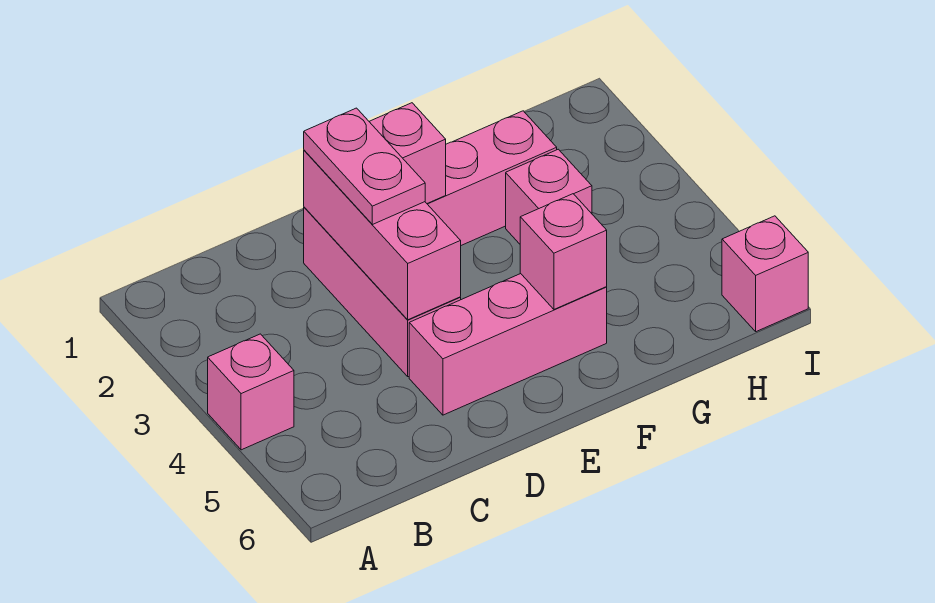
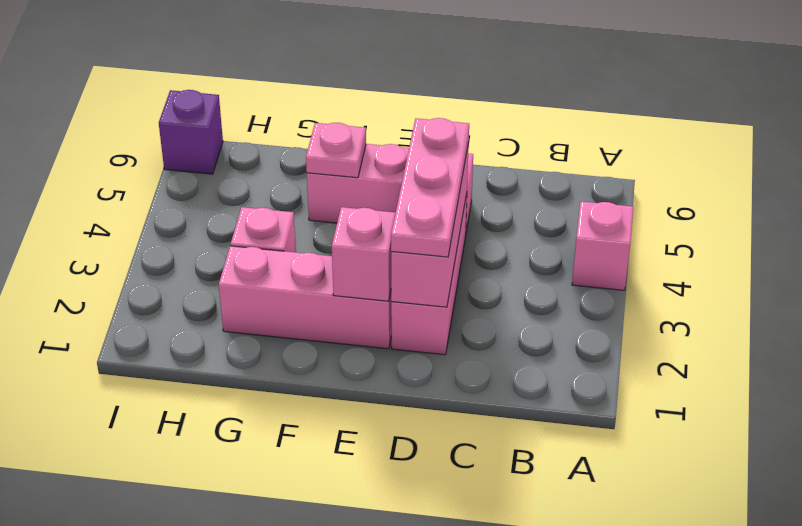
pink plate D2:D3 level 3 -> pink plate D2:D4 level 3
pink brick F5 level 2 -> pink plate F5 level 2
pink brick I6 level 1 -> purple brick I6 level 1

